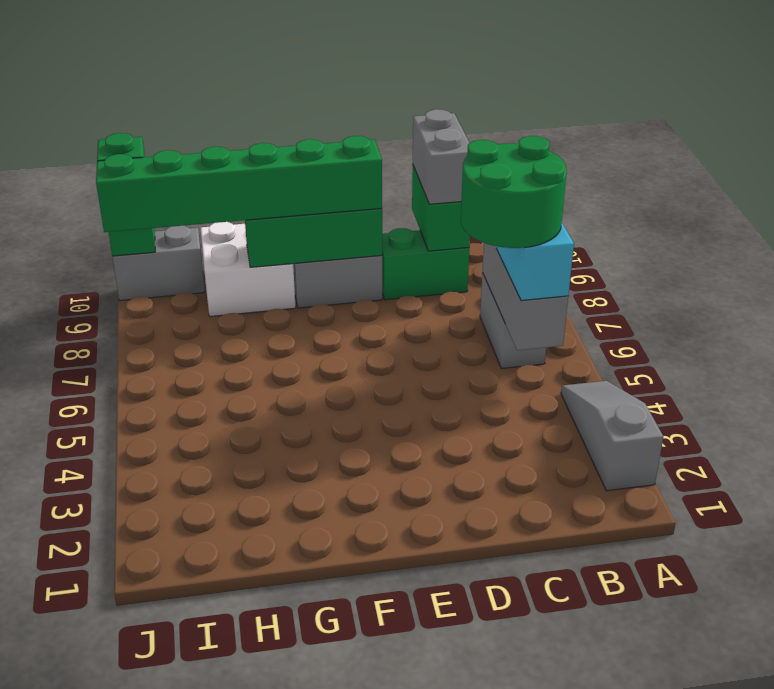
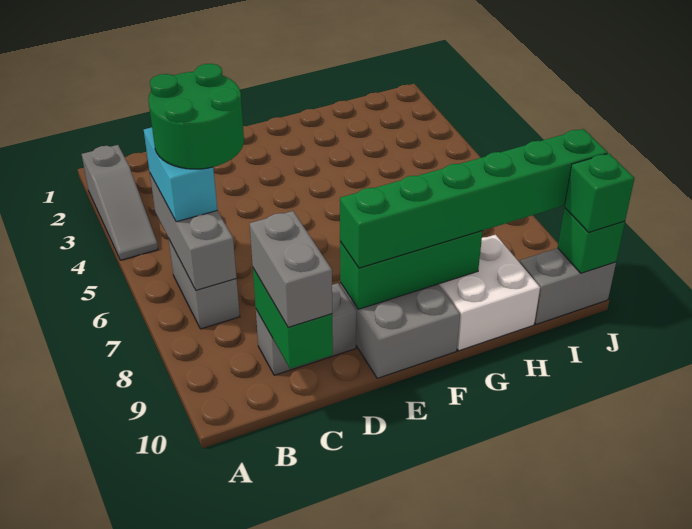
green brick C9:D9 level 1 -> grey brick C9:D9 level 1

